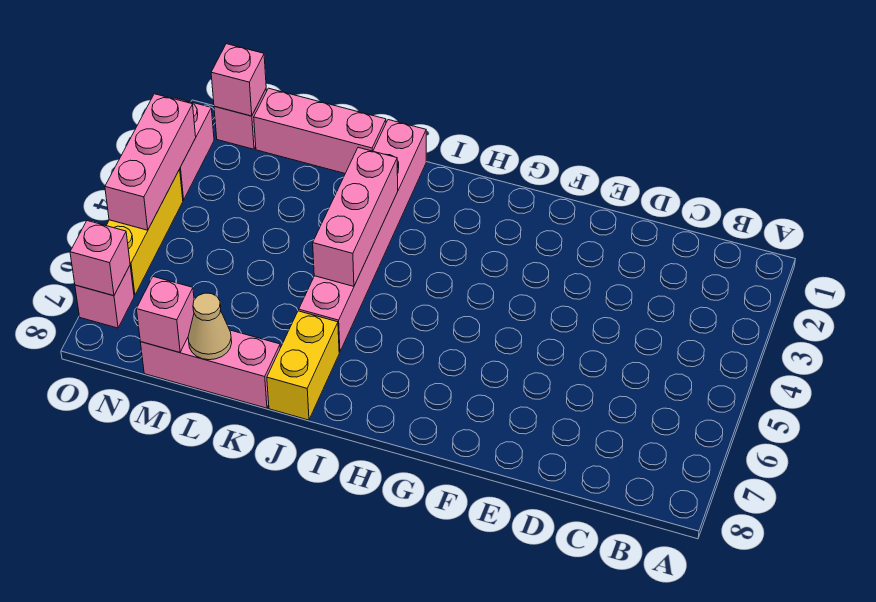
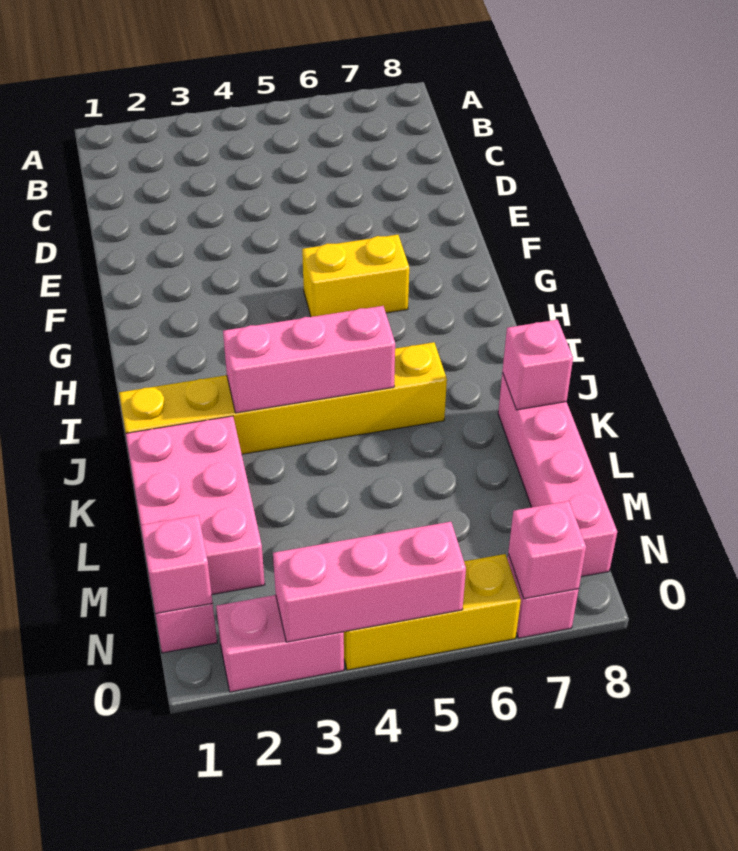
pink brick J1:J6 level 1 -> yellow brick J1:J6 level 1
yellow brick J7:J8 level 1 -> yellow brick G5:G6 level 1
pink brick K1:M1 level 1 -> pink brick K1:M2 level 1
pink brick K8:M8 level 1 -> pink brick K8:N8 level 1
tan cone L8 level 2 -> none
pink brick M8 level 2 -> pink brick K8 level 2

